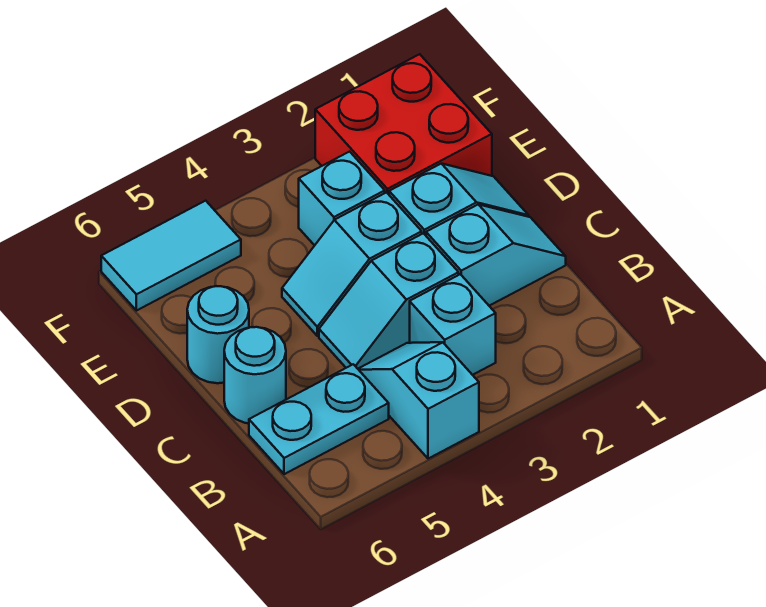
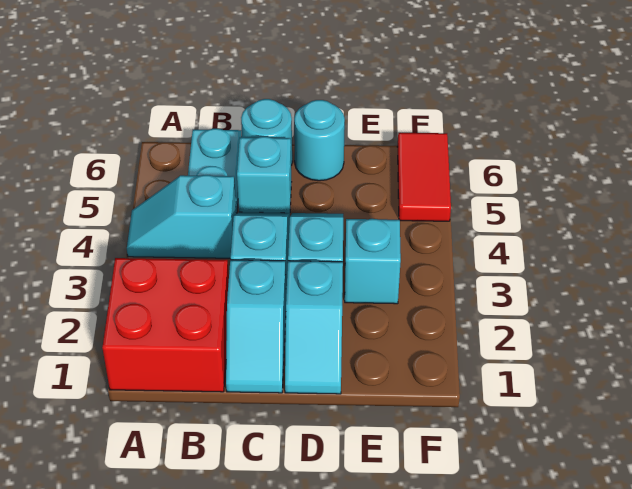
cyan slope A4:B4 level 1 top A -> cyan slope A4:B4 level 1 top B
cyan brick B3 level 1 -> cyan brick C5 level 1
red brick E1:F2 level 1 -> red brick A1:B2 level 1
cyan tile F5:F6 level 1 -> red tile F5:F6 level 1

